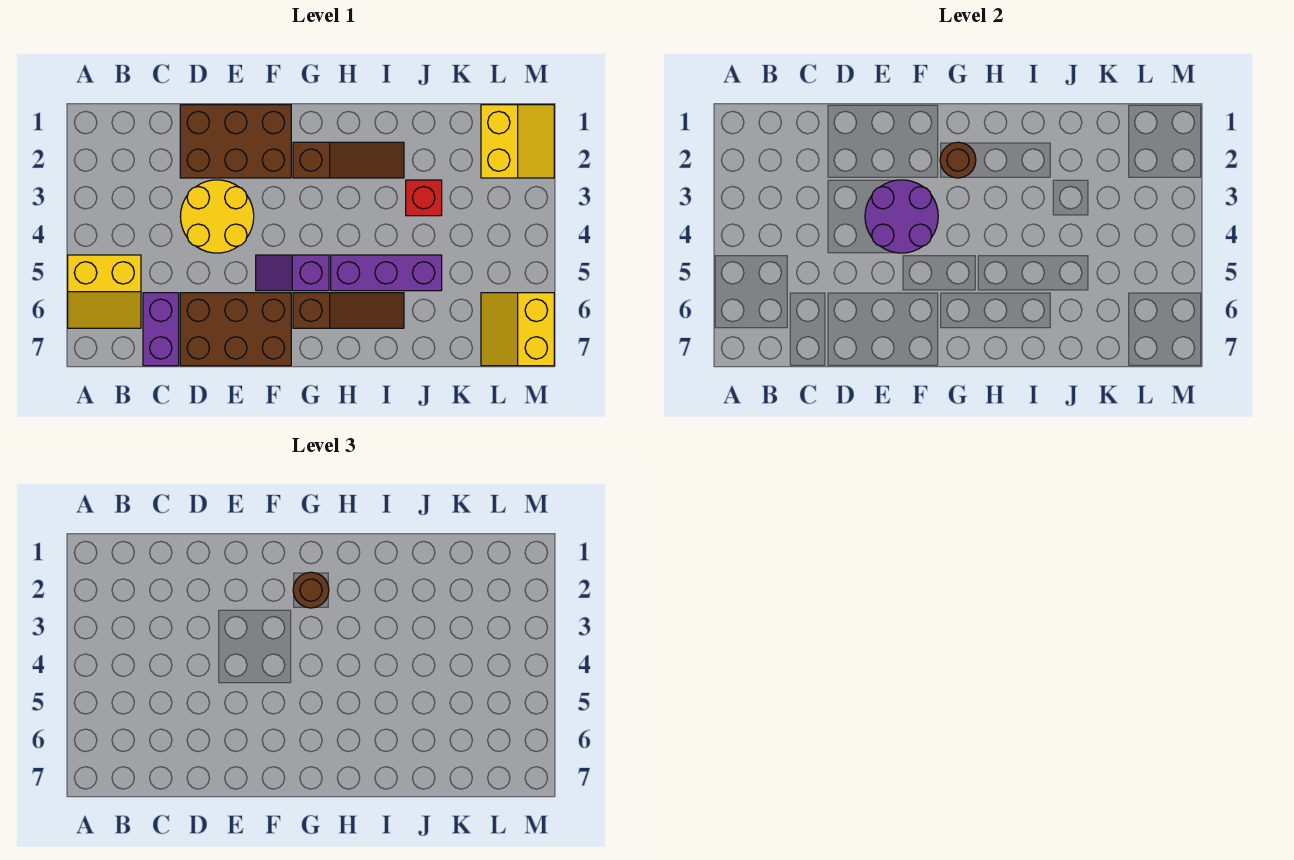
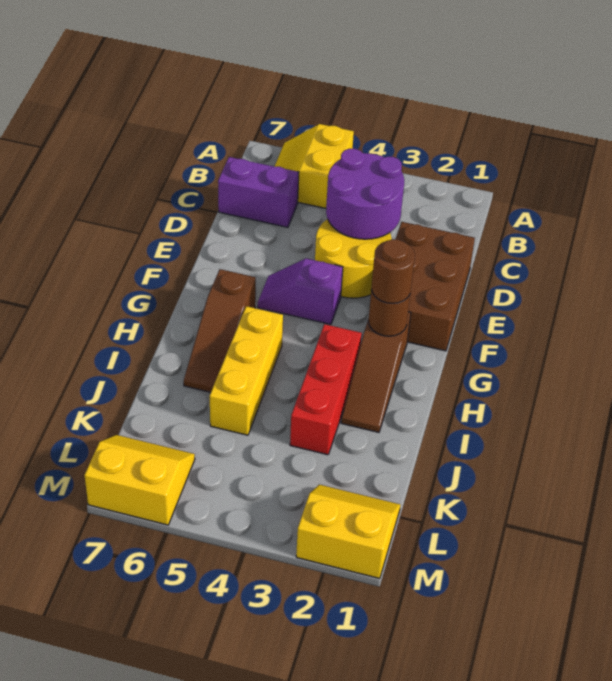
brown brick D6:F7 level 1 -> none
purple round brick E3:F4 level 2 -> purple round brick C3:D4 level 2
purple slope F5:G5 level 1 top G -> purple slope F4:F5 level 1 top 4
purple brick H5:J5 level 1 -> yellow brick H5:J5 level 1
red brick J3 level 1 -> red brick H3:J3 level 1
yellow slope L1:M2 level 1 top L -> yellow slope L1:M2 level 1 top M

